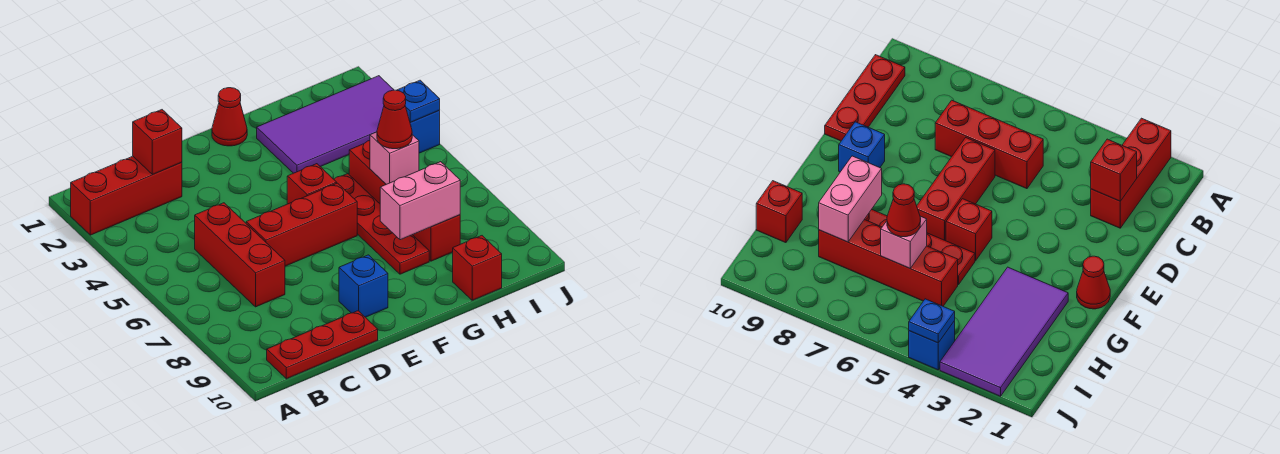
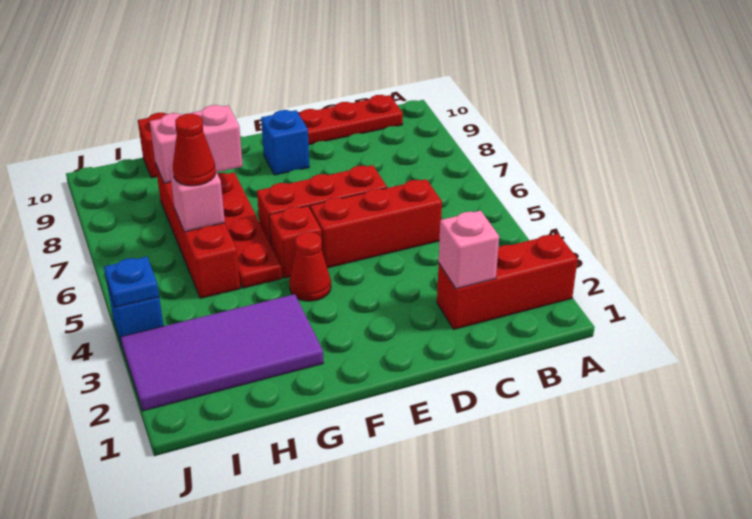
red brick C2 level 2 -> pink brick C2 level 2
red brick C5:C7 level 1 -> red brick C5:E5 level 1
red cone F1 level 1 -> red cone F4 level 1

